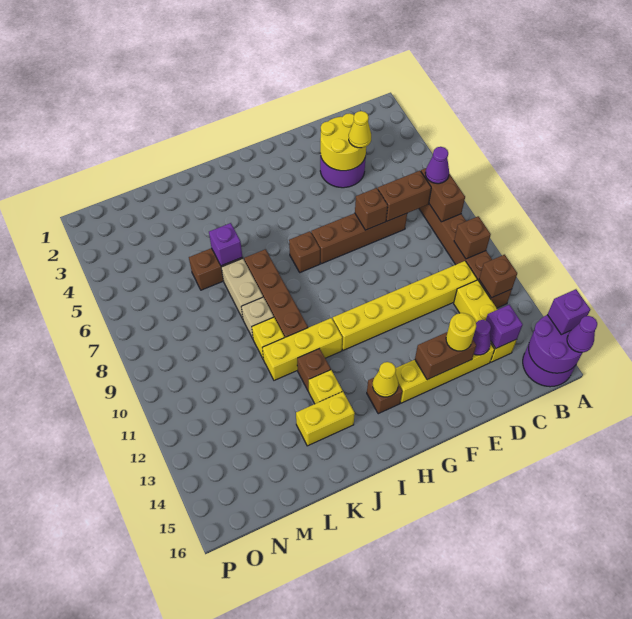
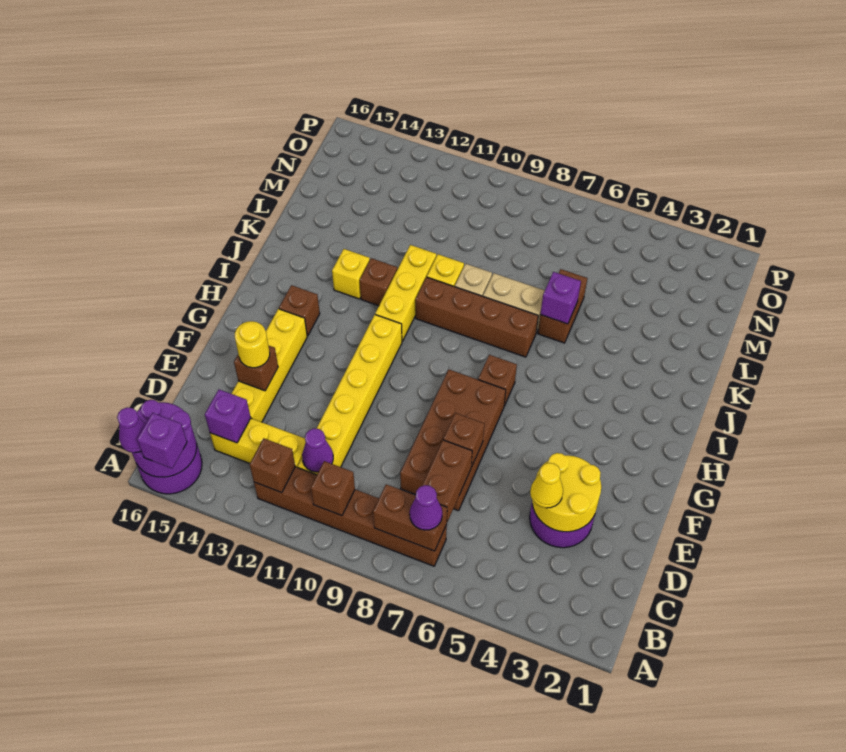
brown brick D7:G7 level 1 -> brown brick D7:G8 level 1
purple cone D14 level 2 -> purple cone C11 level 2
brown brick E14:F14 level 2 -> brown brick E14 level 2
yellow cone H14 level 2 -> none
yellow brick J14:K14 level 1 -> none

